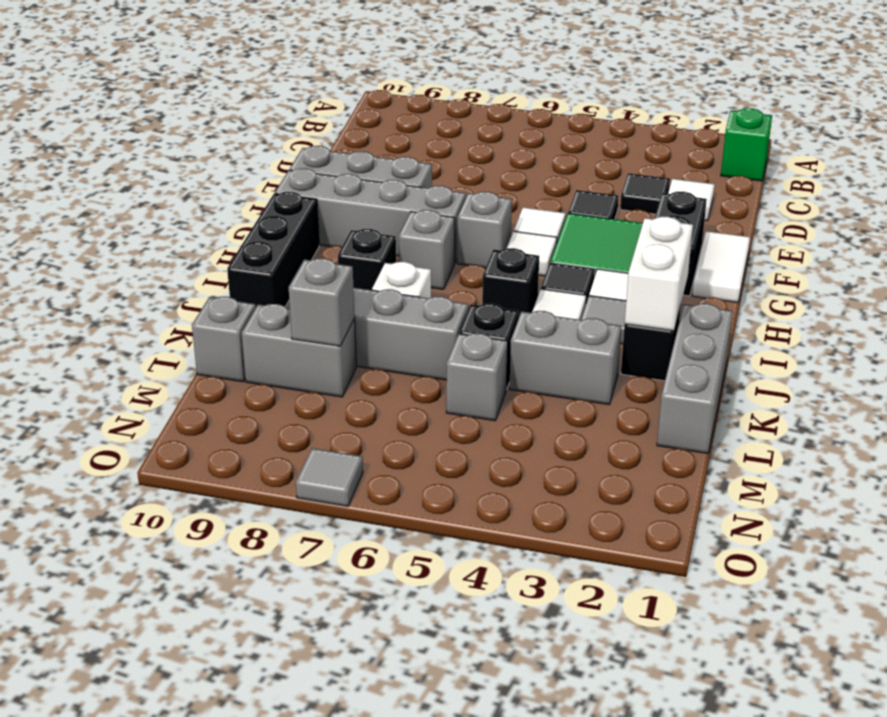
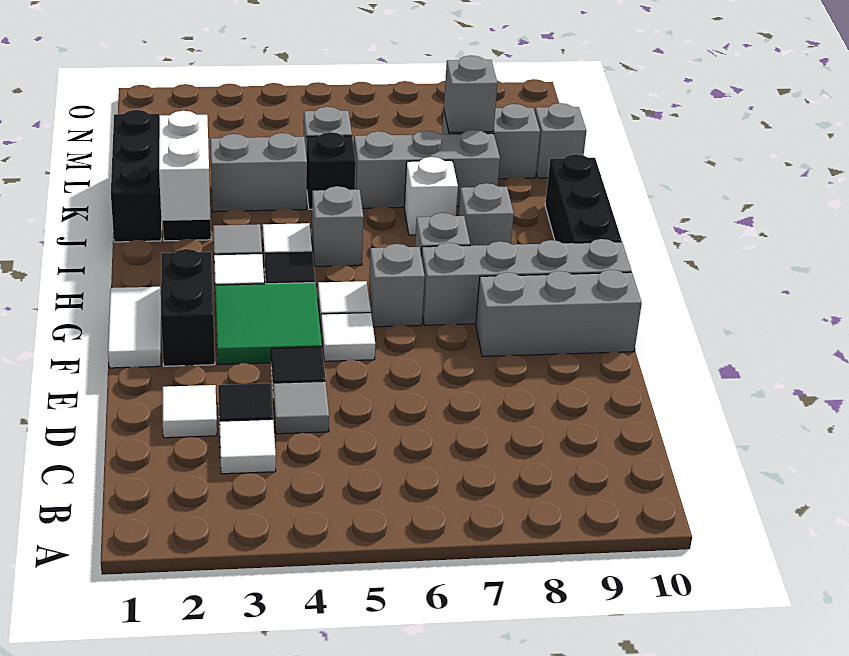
green brick B1 level 1 -> none
none -> white tile C3 level 1
black brick I5 level 1 -> grey brick I5 level 1
black brick I8 level 1 -> grey brick I8 level 1
grey brick J1:L1 level 1 -> black brick J1:L1 level 1
grey tile O7 level 1 -> grey tile D4 level 1

